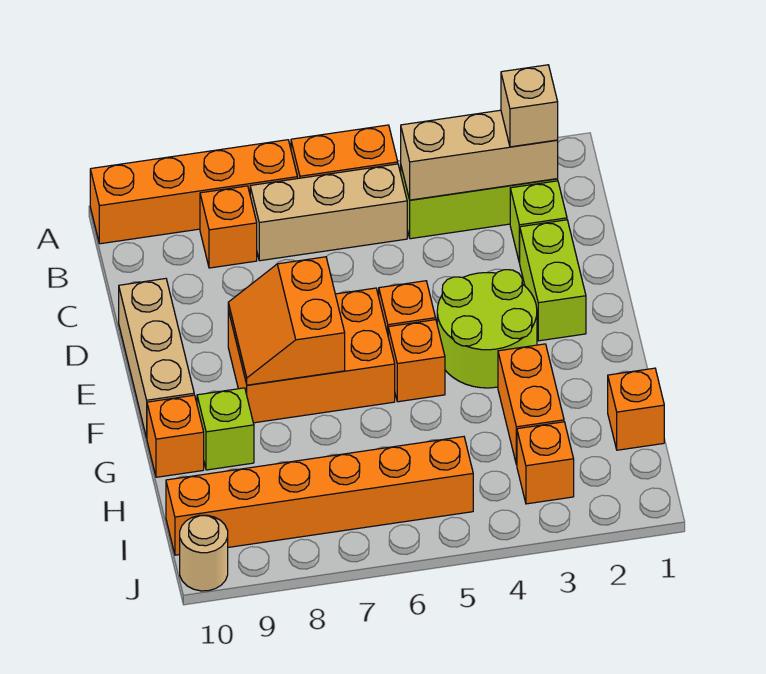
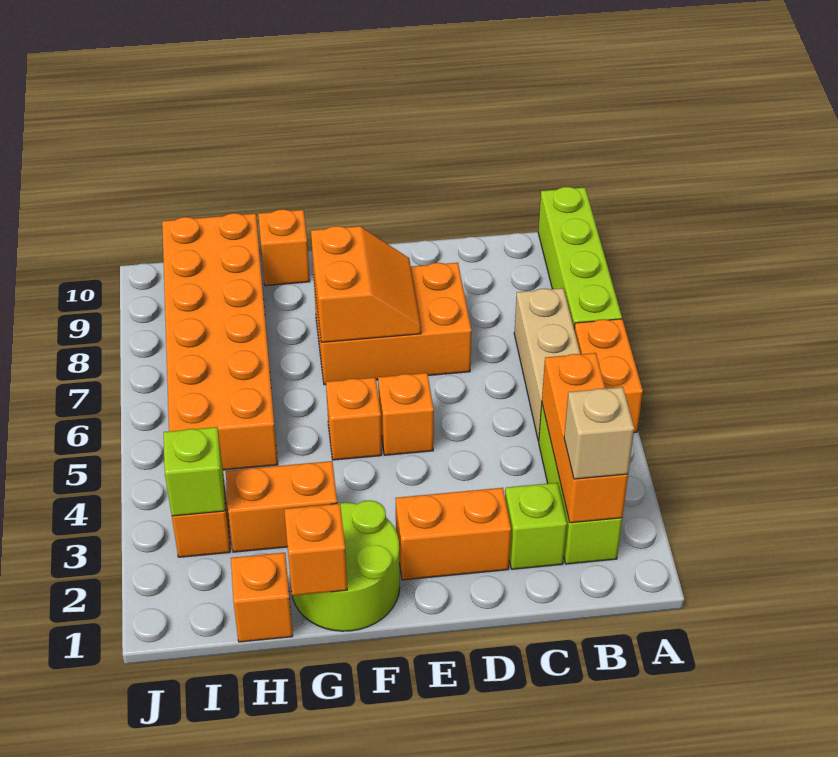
orange brick A7:A10 level 1 -> lime brick A7:A10 level 1
tan brick B2:B4 level 2 -> orange brick B2:B4 level 2
orange brick B8 level 1 -> orange brick G1 level 2
lime brick D2:E2 level 1 -> orange brick D2:E2 level 1
tan brick D10:F10 level 1 -> none
lime round brick E3:F4 level 1 -> lime round brick F1:G2 level 1
orange brick E6:F8 level 1 -> orange brick D7:F8 level 1
orange slope E7:F8 level 2 top 7 -> orange slope E7:F8 level 2 top F
lime brick G9 level 1 -> lime brick I3 level 2
orange brick I5:I10 level 1 -> orange brick H5:I10 level 1
tan round brick J10 level 1 -> none

